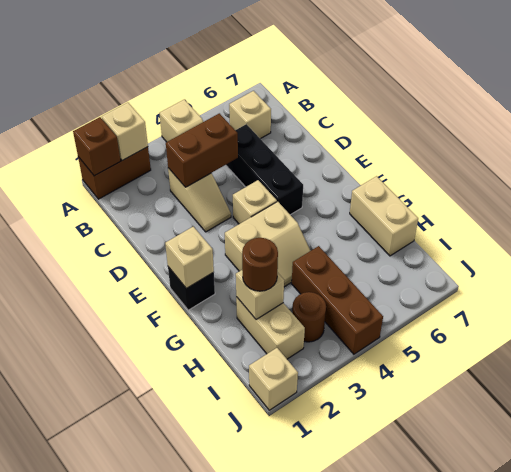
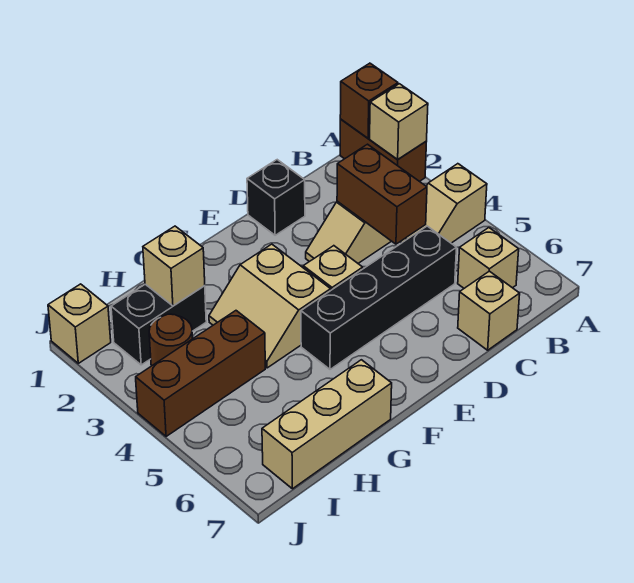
black brick C5:E5 level 1 -> black brick C5:F5 level 1
black brick F1 level 1 -> black brick D1 level 1
tan brick F1 level 2 -> tan brick C7 level 1
tan brick G7:H7 level 1 -> tan brick G7:I7 level 1
tan brick H2:I2 level 1 -> black brick H2:I2 level 1
brown round brick H2 level 3 -> none

